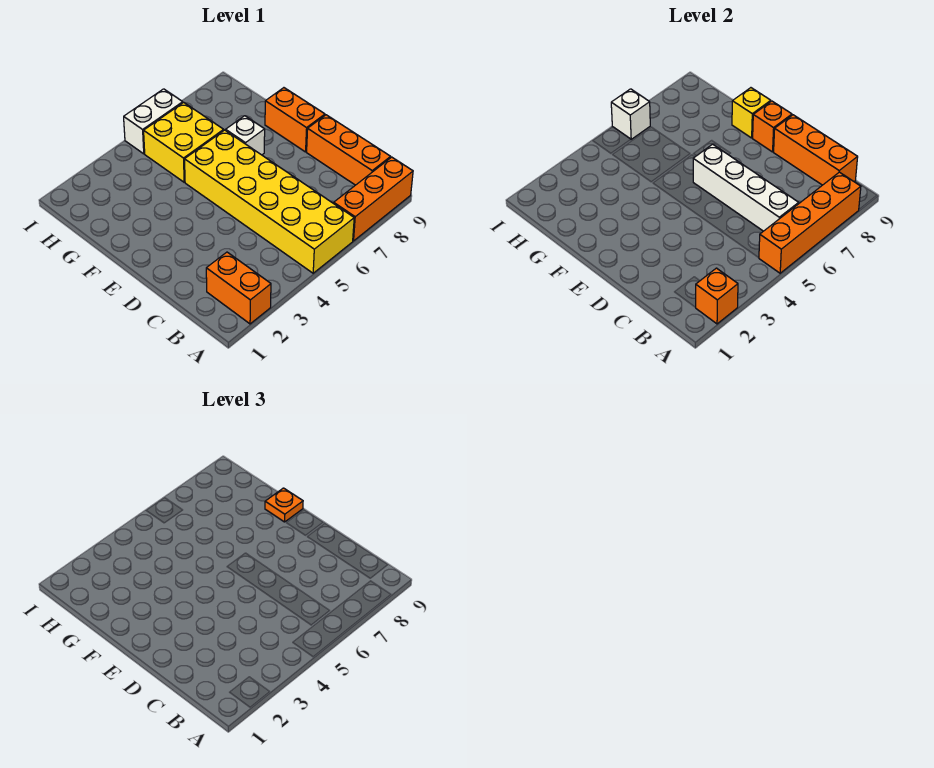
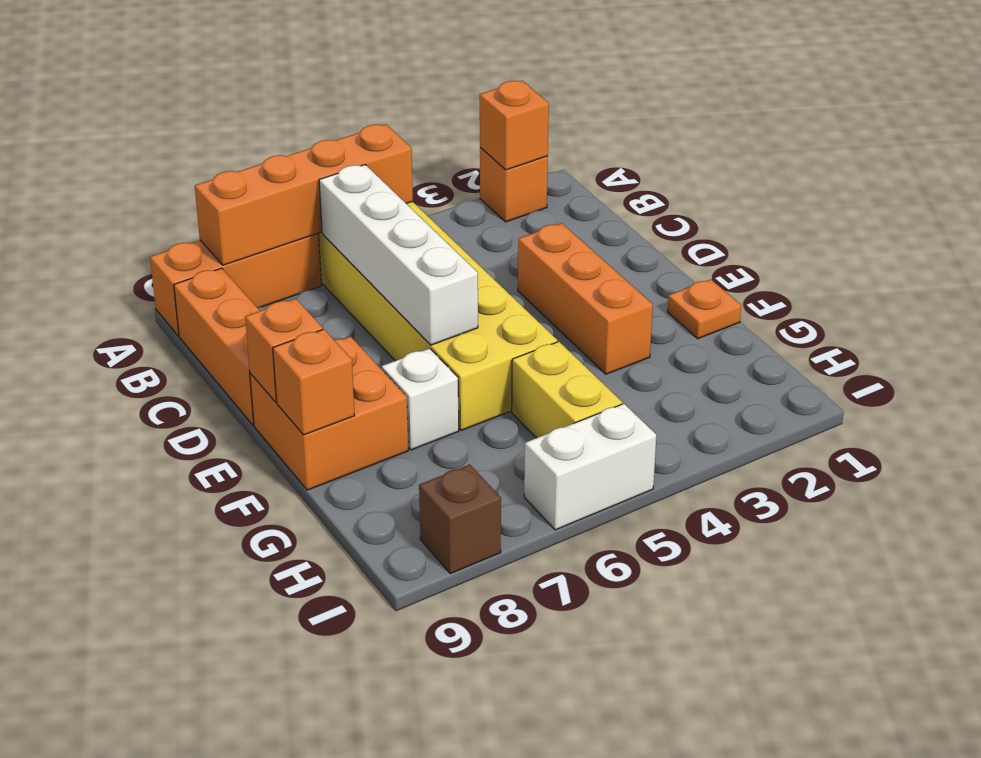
orange brick A2:B2 level 1 -> orange brick A2 level 1
orange brick B9:D9 level 2 -> orange brick D3:F3 level 1
orange brick E9:F9 level 1 -> orange brick E8:F9 level 1
yellow brick F9 level 2 -> orange brick F9 level 2
orange plate F9 level 3 -> orange plate F1 level 1
yellow brick G5:H6 level 1 -> yellow brick G5:H5 level 1
white brick I6 level 2 -> none
none -> brown brick I8 level 1

